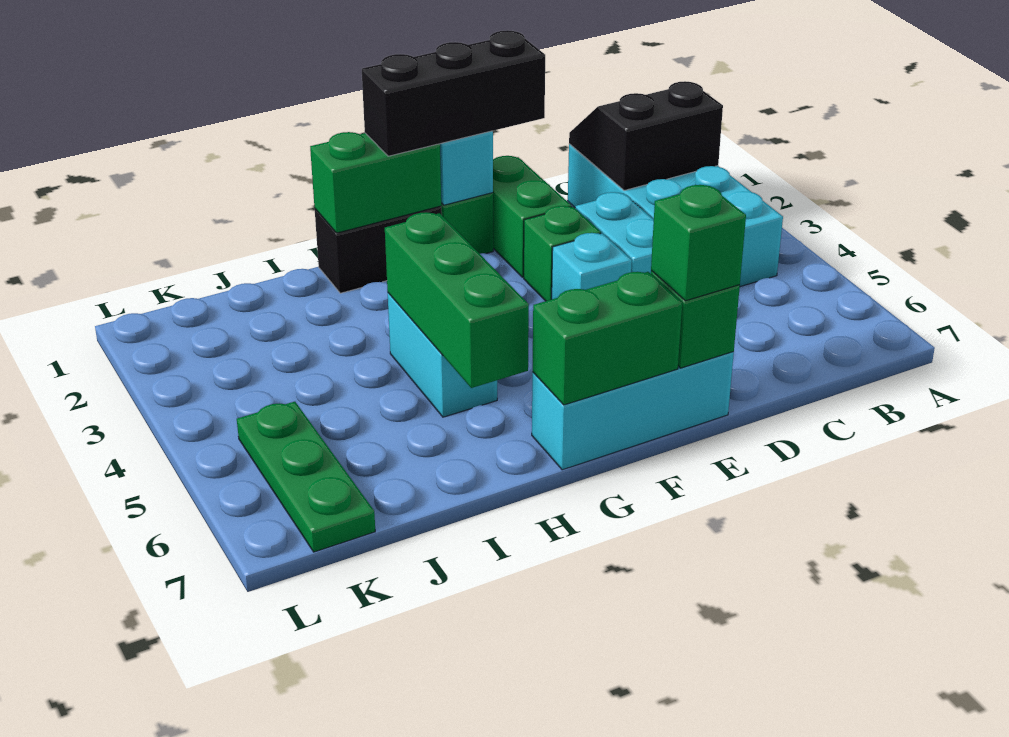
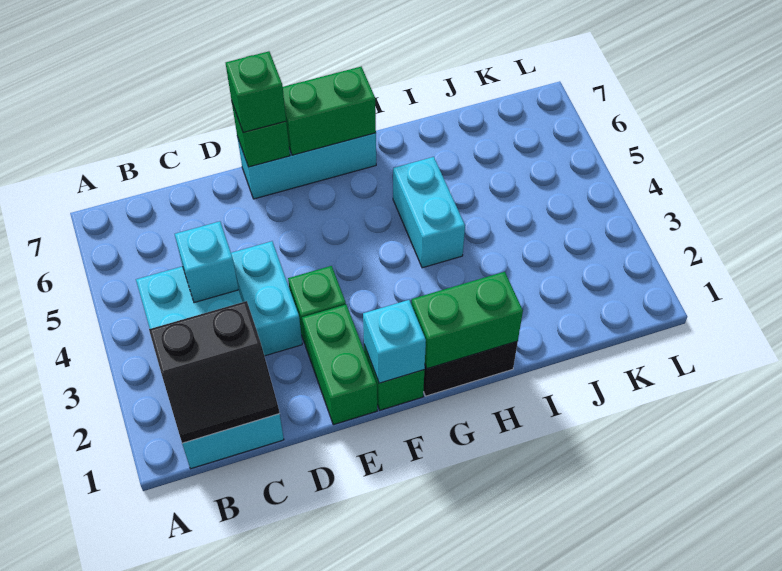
black brick E1:G1 level 3 -> none
cyan brick E4 level 1 -> cyan brick C4 level 2
green brick H4:H6 level 2 -> none
green plate K5:K7 level 1 -> none

